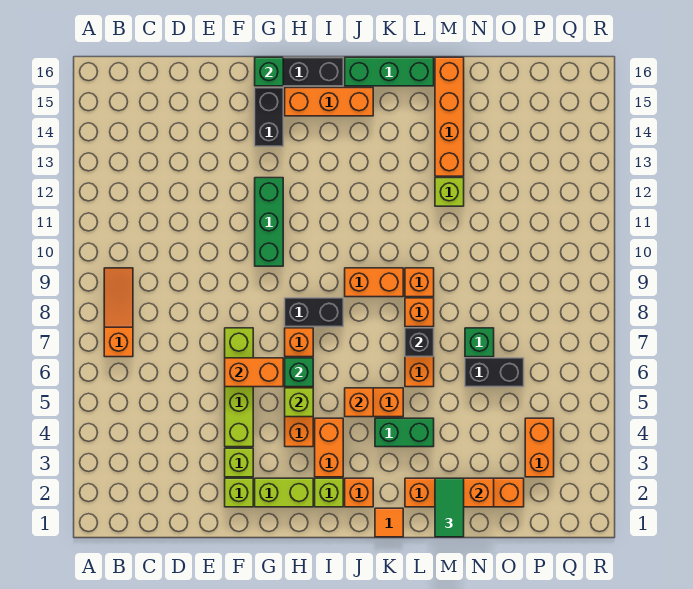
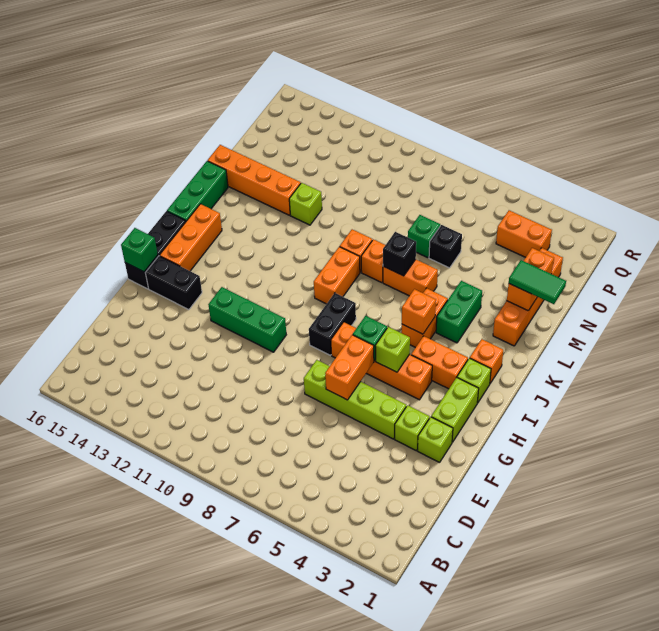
orange slope B7:B9 level 1 top 7 -> none
orange tile K1 level 1 -> none
black brick N6:O6 level 1 -> black brick N6 level 1

